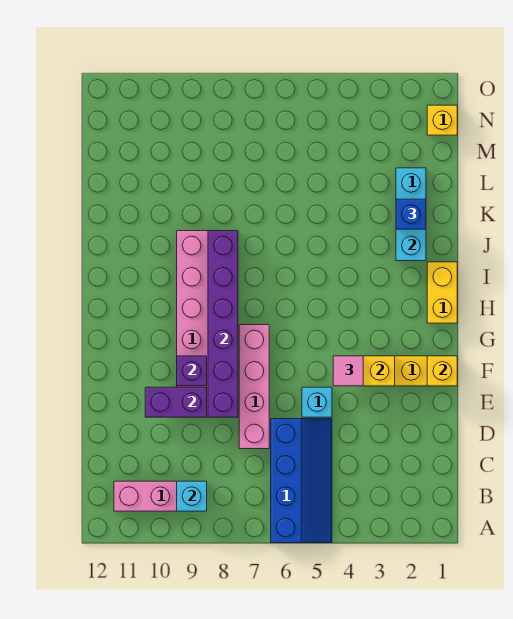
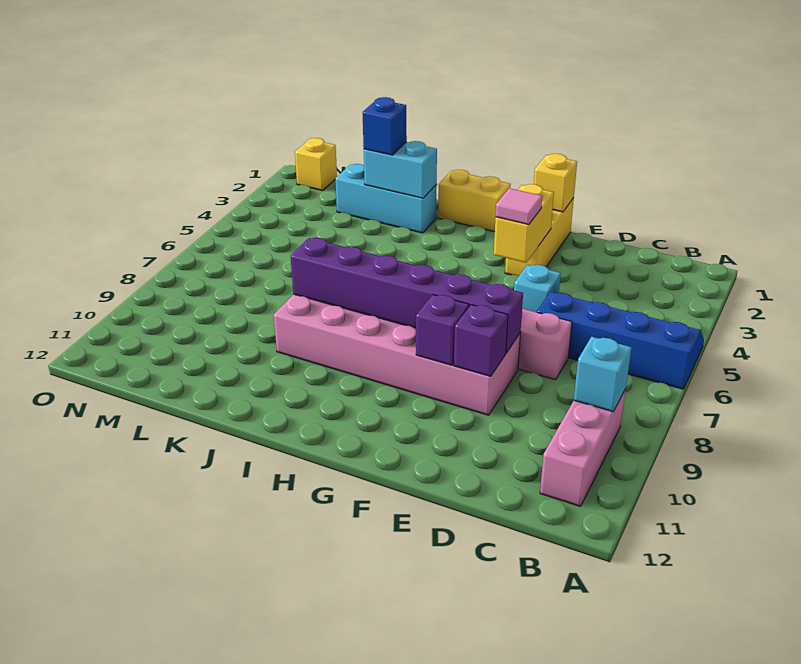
purple brick E9:E10 level 2 -> purple brick E9 level 2

